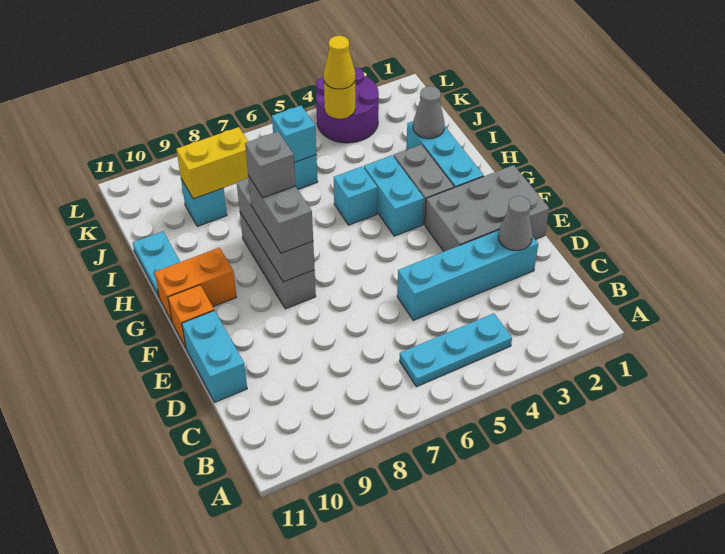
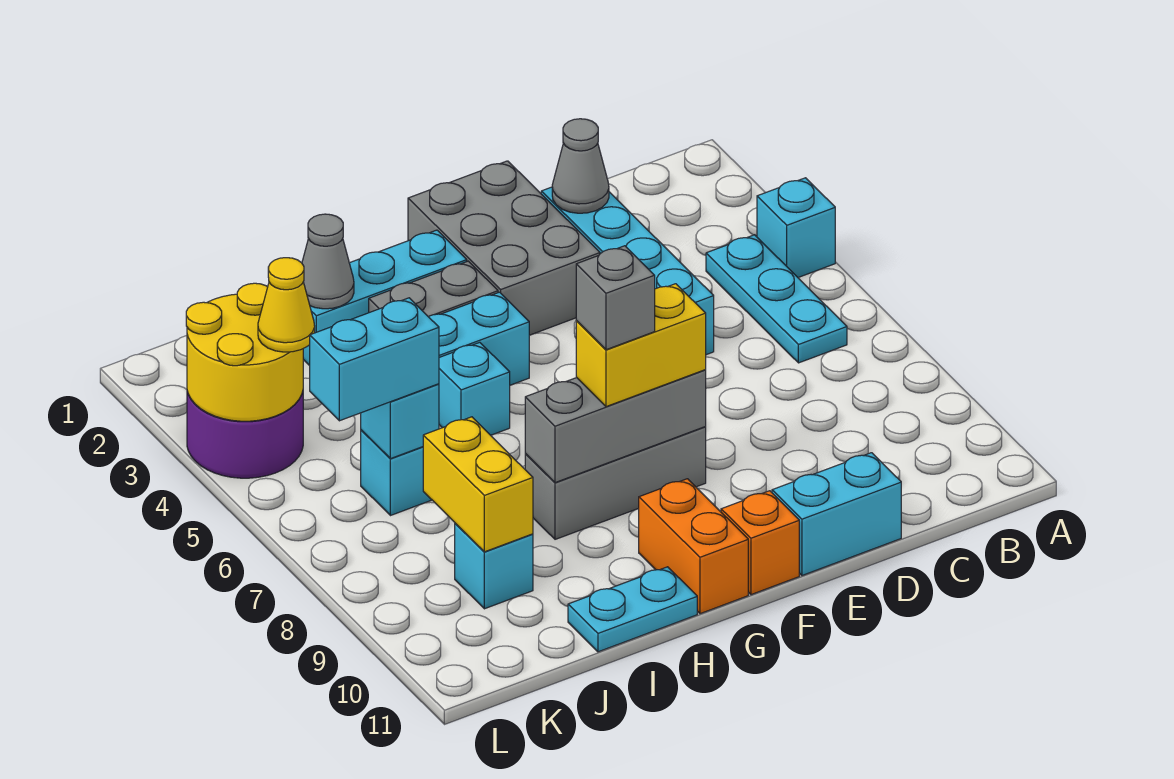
none -> cyan brick A4 level 1
grey brick F8:G8 level 3 -> yellow brick F8:G8 level 3
none -> cyan brick J6:K6 level 3
yellow round brick K4 level 2 -> yellow round brick K3:L4 level 2

